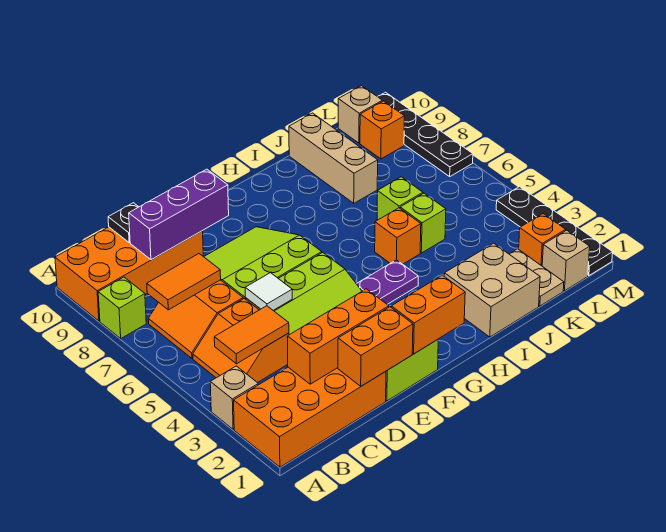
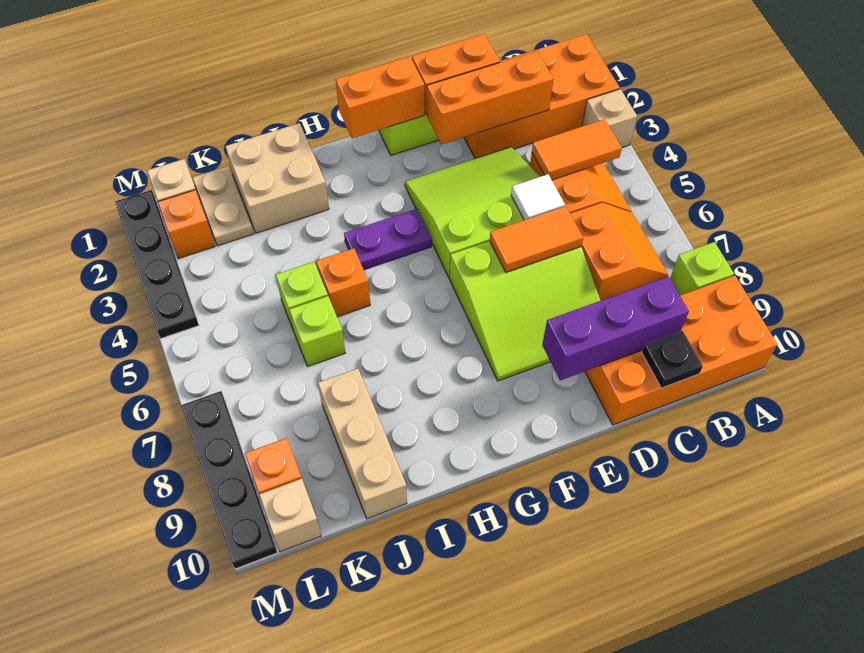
orange tile B7:C7 level 2 -> orange tile D6:E6 level 2

